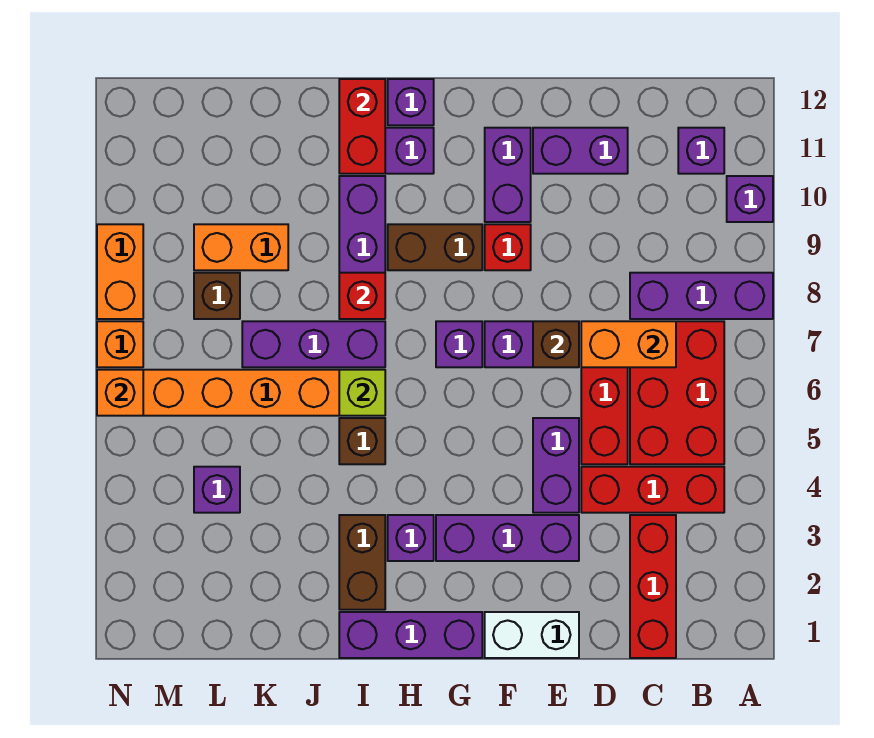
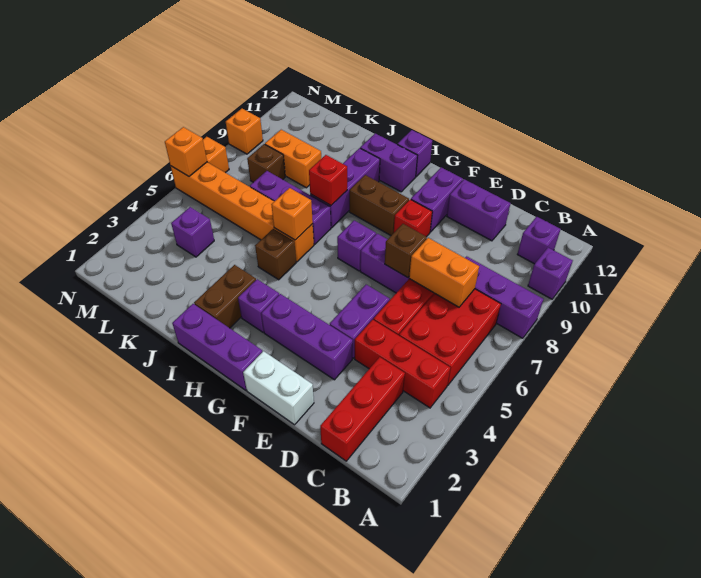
lime brick I6 level 2 -> orange brick I6 level 2
red brick I11:I12 level 2 -> none
orange brick N8:N9 level 1 -> orange brick N9 level 1

